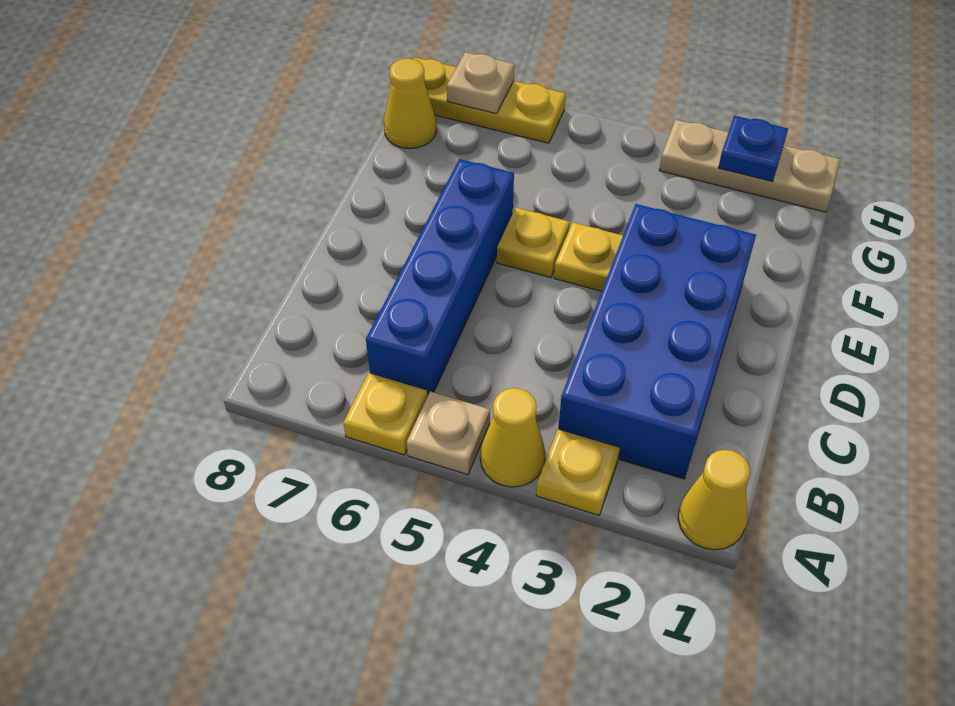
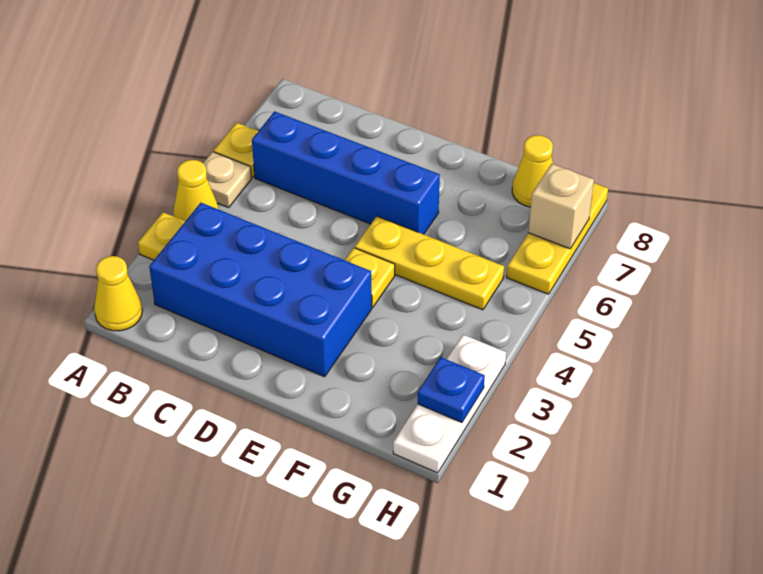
yellow plate E5 level 1 -> yellow plate E5:G5 level 1
tan plate H1:H3 level 1 -> white plate H1:H3 level 1
tan plate H7 level 2 -> tan brick H7 level 2

